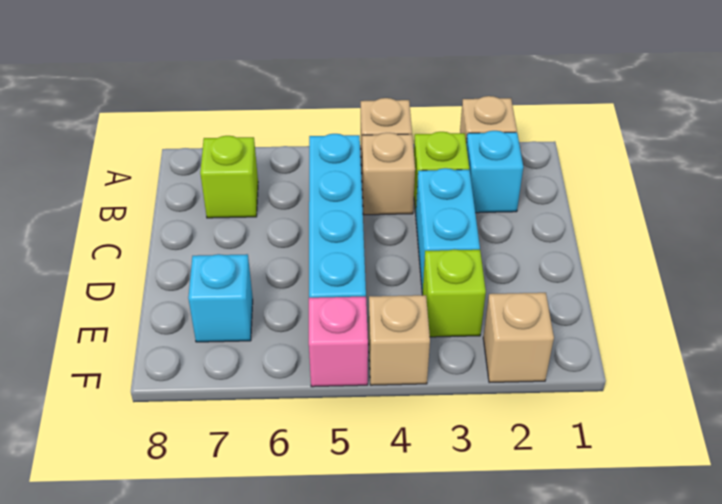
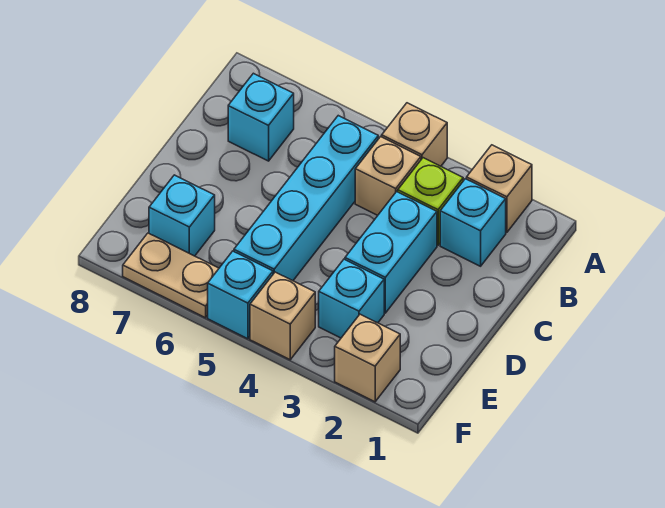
lime brick B7 level 1 -> cyan brick B7 level 1
lime brick E3 level 1 -> cyan brick E3 level 1
pink brick F5 level 1 -> cyan brick F5 level 1
none -> tan plate F6:F7 level 1

